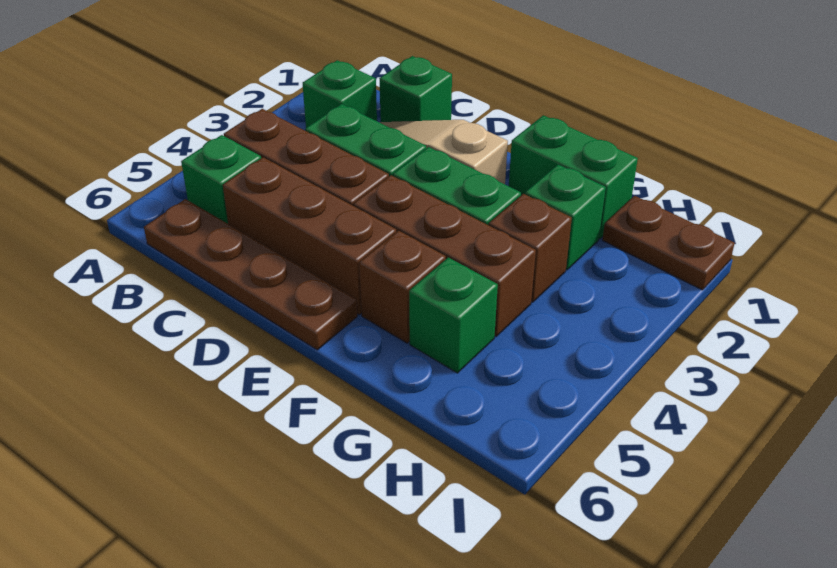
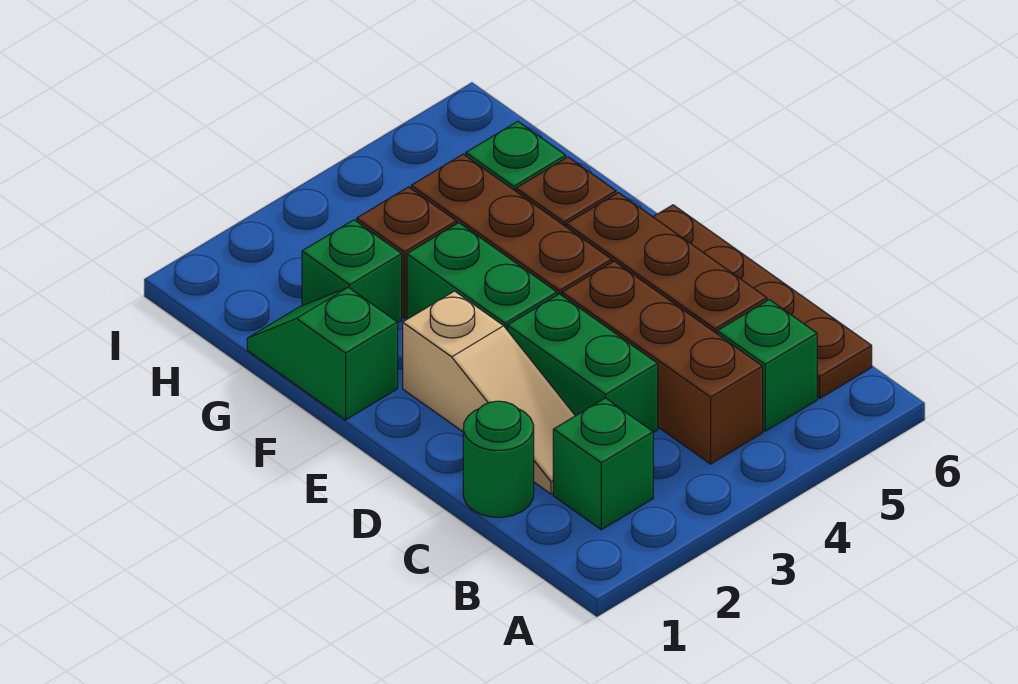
green brick C1 level 1 -> green round brick C1 level 1
green brick F1:G1 level 1 -> green slope F1:G1 level 1 top F
brown plate H1:I1 level 1 -> none

